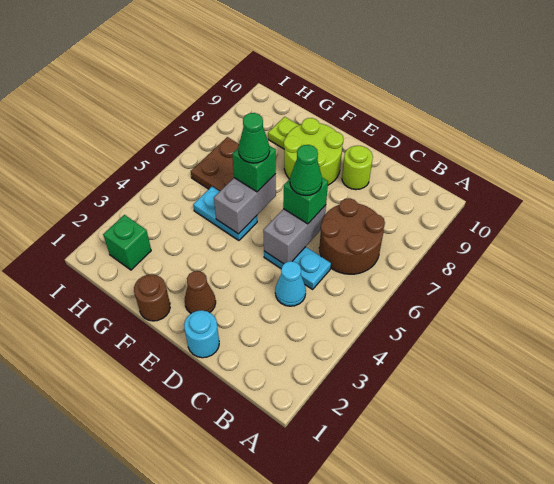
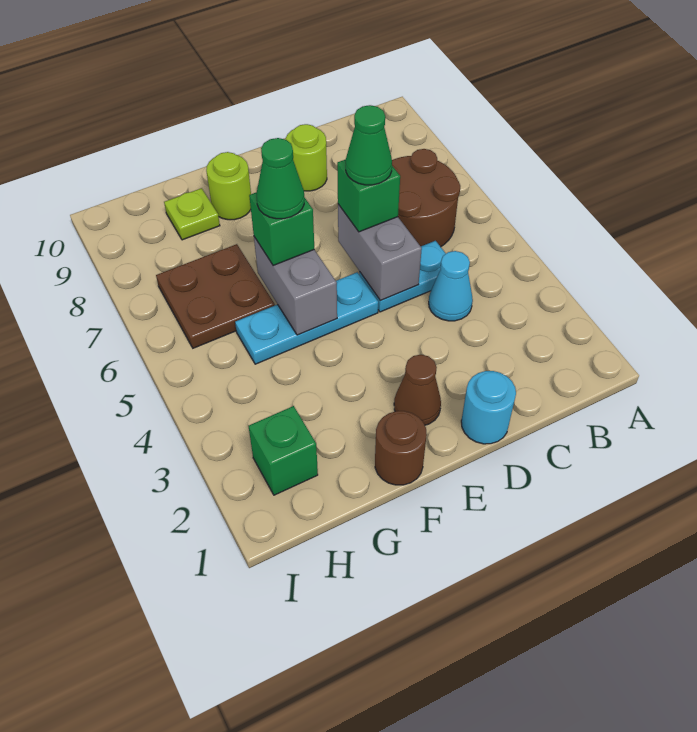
lime round brick E8:F9 level 1 -> lime round brick F9 level 1
cyan plate F5:G5 level 1 -> cyan plate E5:G5 level 1

